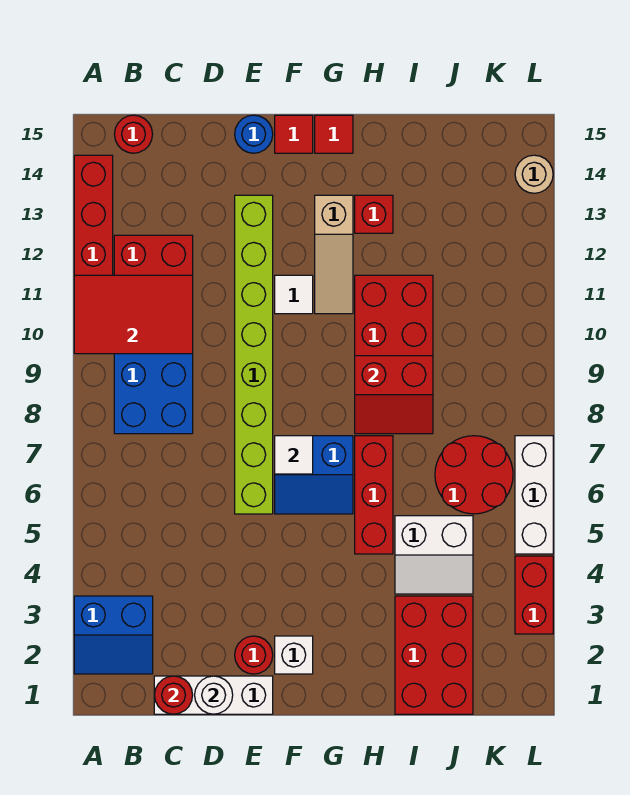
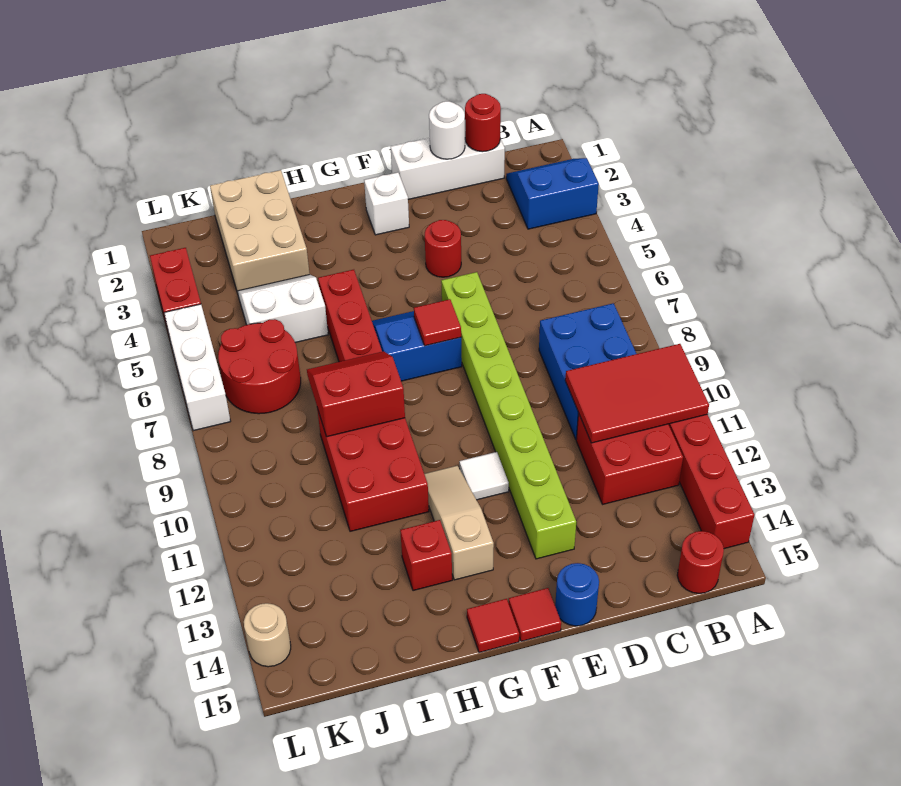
red round brick E2 level 1 -> red round brick E4 level 1
white tile F7 level 2 -> red tile F7 level 2
red brick I1:J3 level 1 -> tan brick I1:J3 level 1

